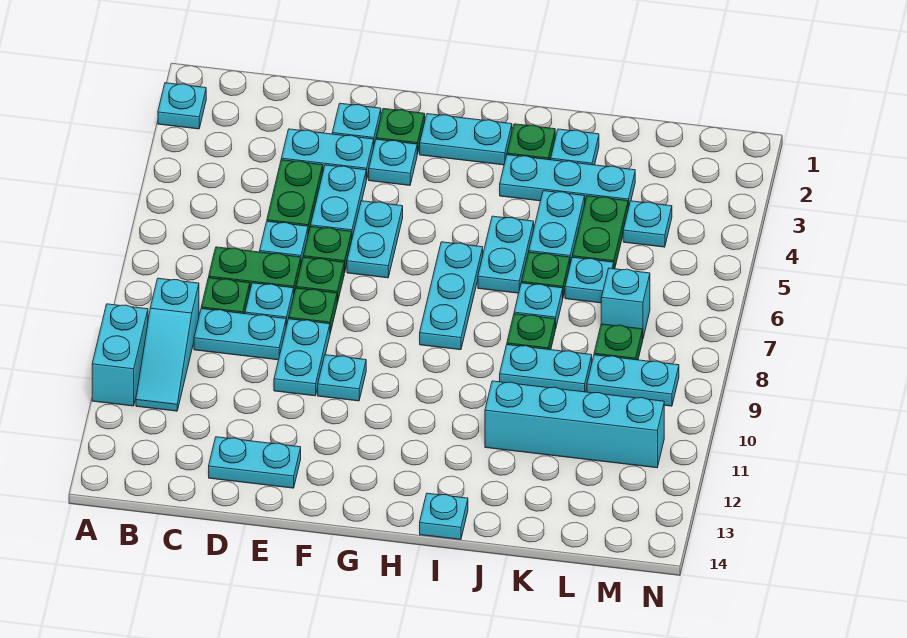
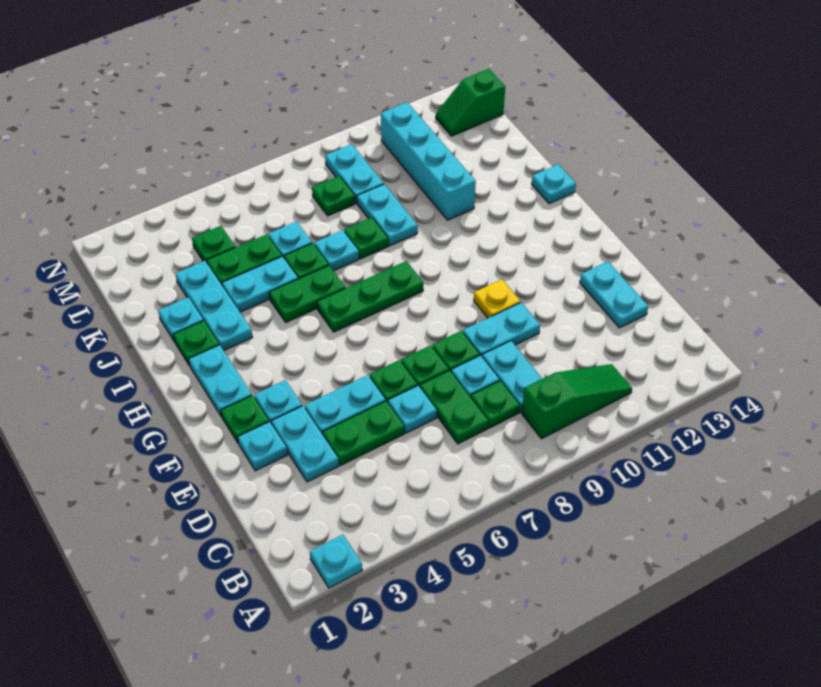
cyan brick A10:A11 level 1 -> none
cyan slope B9:B11 level 1 top 9 -> green slope B9:B11 level 1 top 9
cyan plate F5:F6 level 1 -> none
cyan plate F10 level 1 -> yellow plate F10 level 1
cyan plate H6:H8 level 1 -> green plate H6:H8 level 1
cyan plate I5:I6 level 1 -> green plate I5:I6 level 1
cyan plate L4 level 1 -> green plate L4 level 1
cyan brick L7 level 1 -> none
none -> green slope M13:M14 level 1 top 14

